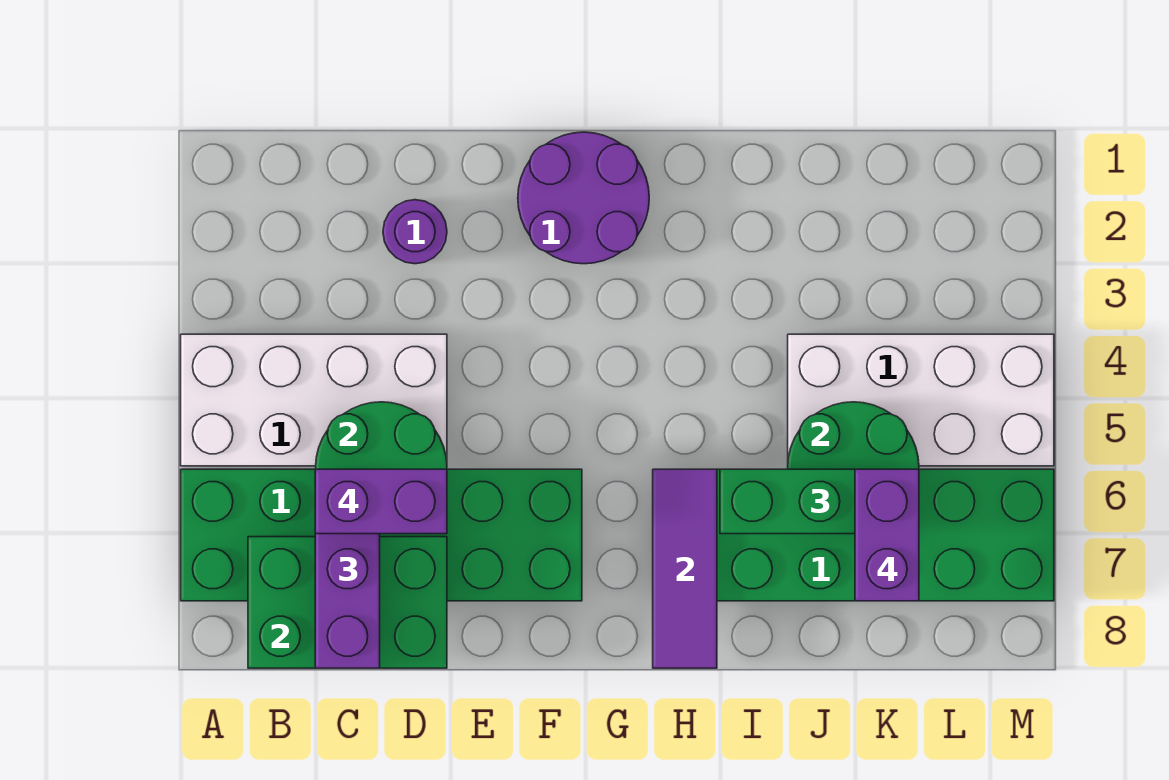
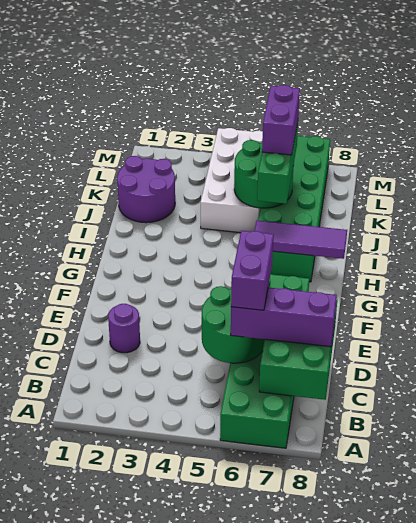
white brick A4:D5 level 1 -> none
purple round brick F1:G2 level 1 -> purple round brick J1:K2 level 1
purple brick K6:K7 level 4 -> purple brick J6:K6 level 4

